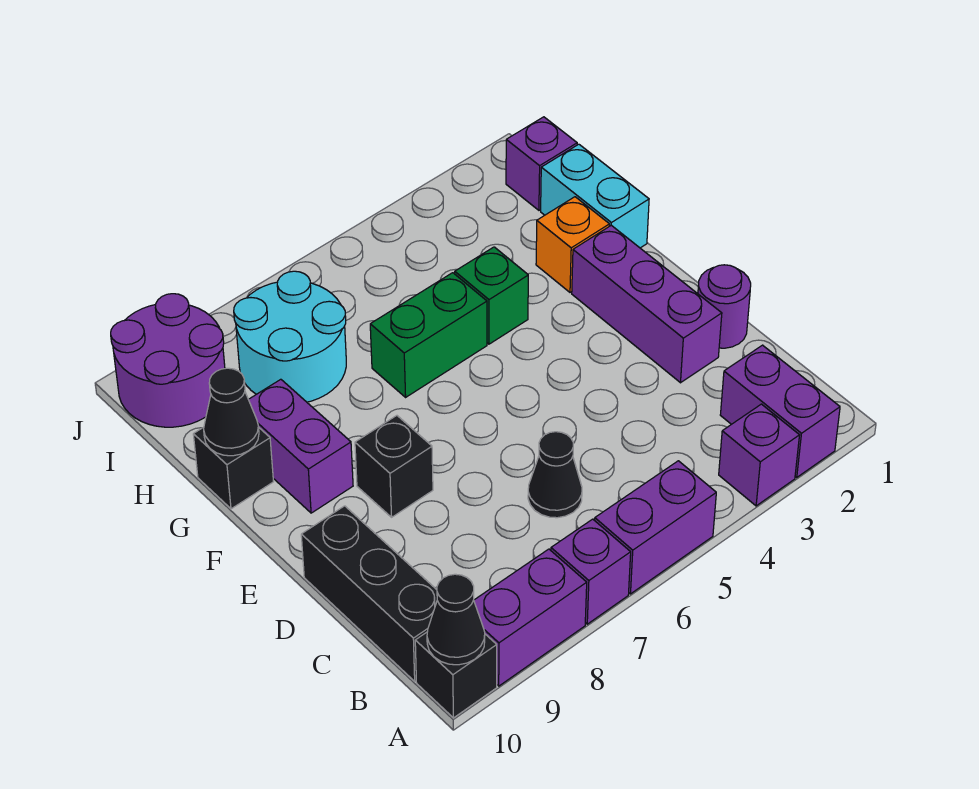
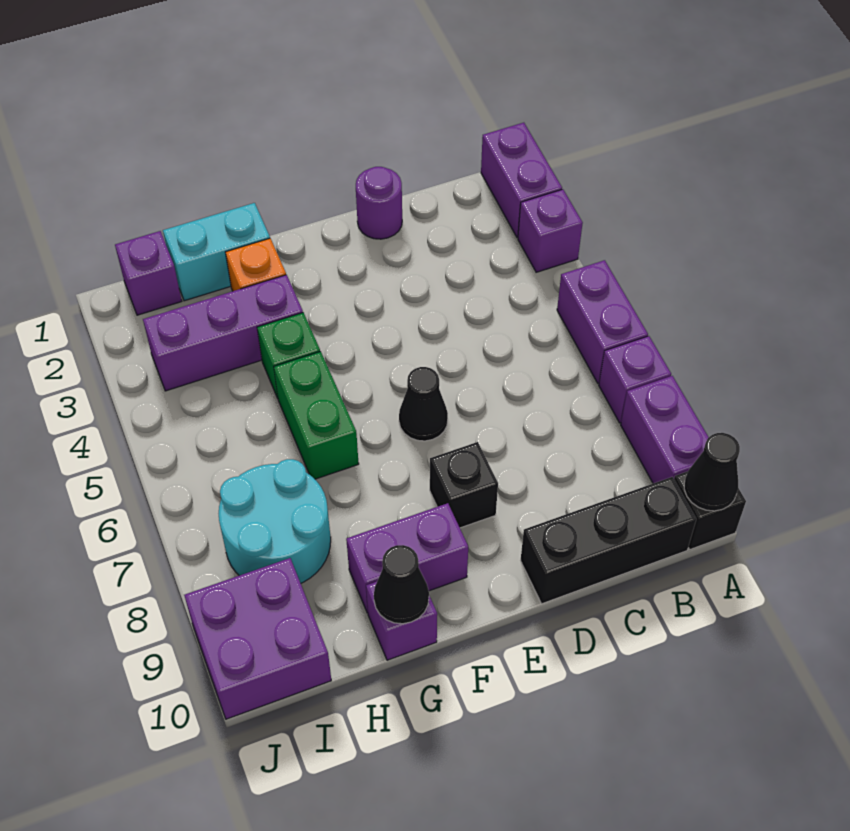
purple brick A2:B2 level 1 -> purple brick A1:A2 level 1
black cone C6 level 1 -> black cone E6 level 1
purple brick D2:F2 level 1 -> purple brick G3:I3 level 1
black brick G10 level 1 -> purple brick G10 level 1
purple round brick I9:J10 level 1 -> purple brick I9:J10 level 1

